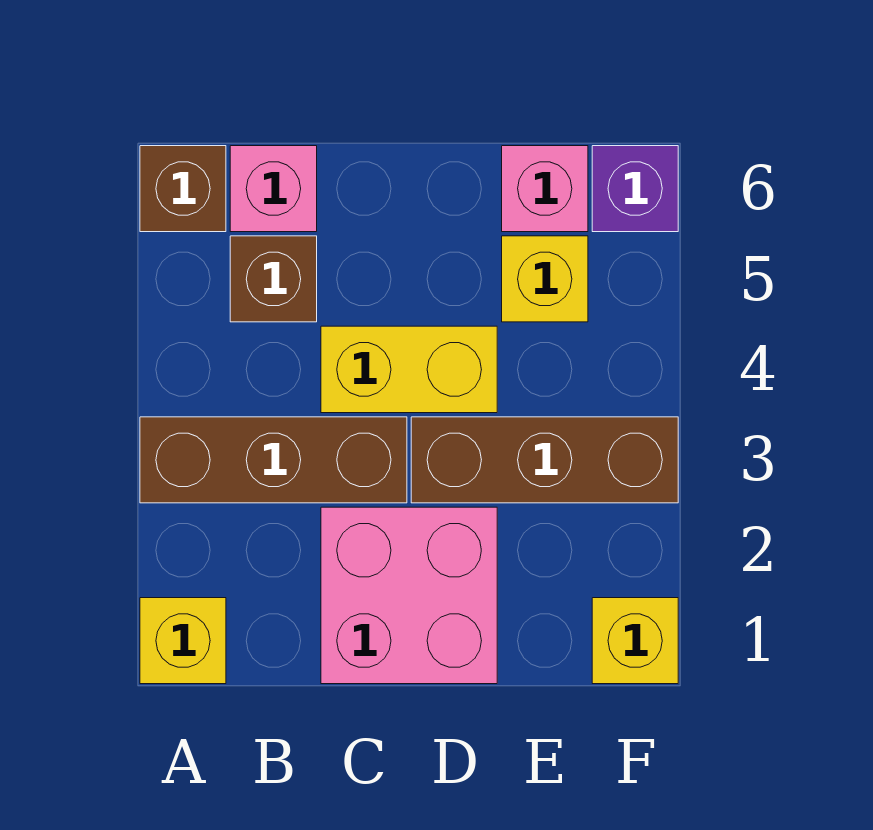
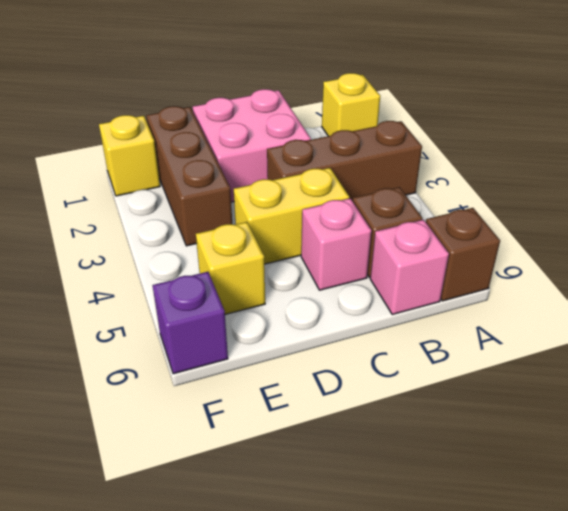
brown brick D3:F3 level 1 -> brown brick E1:E3 level 1
pink brick E6 level 1 -> pink brick C5 level 1

